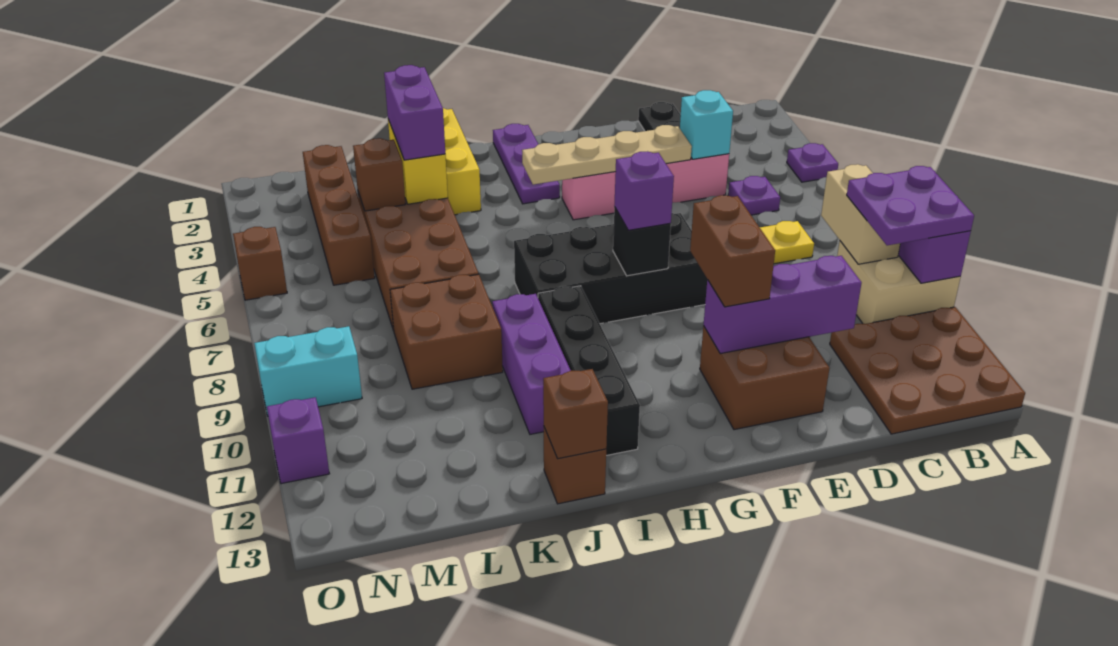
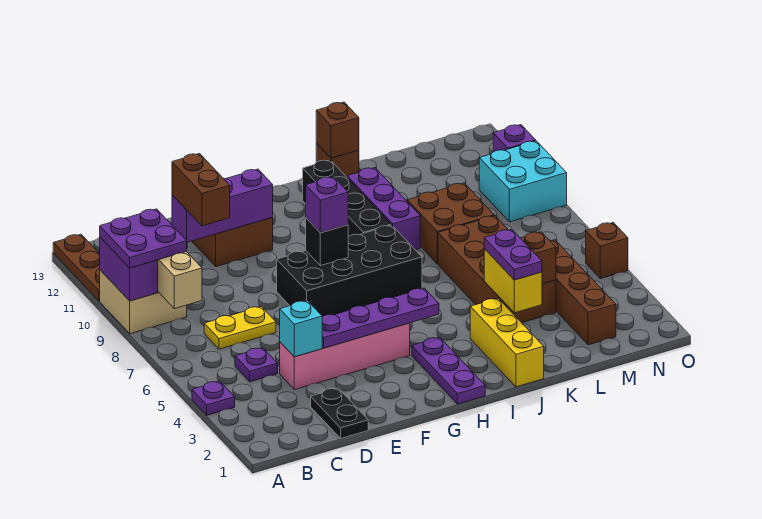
brown plate A11:C13 level 1 -> brown plate A11:A13 level 1
tan plate E4:H4 level 2 -> purple plate E4:H4 level 2
brown brick F10:F11 level 3 -> brown brick D10:D11 level 3
purple brick K3:K4 level 3 -> purple plate K3:K4 level 3
cyan brick N9:O9 level 1 -> cyan brick N9:O10 level 1

